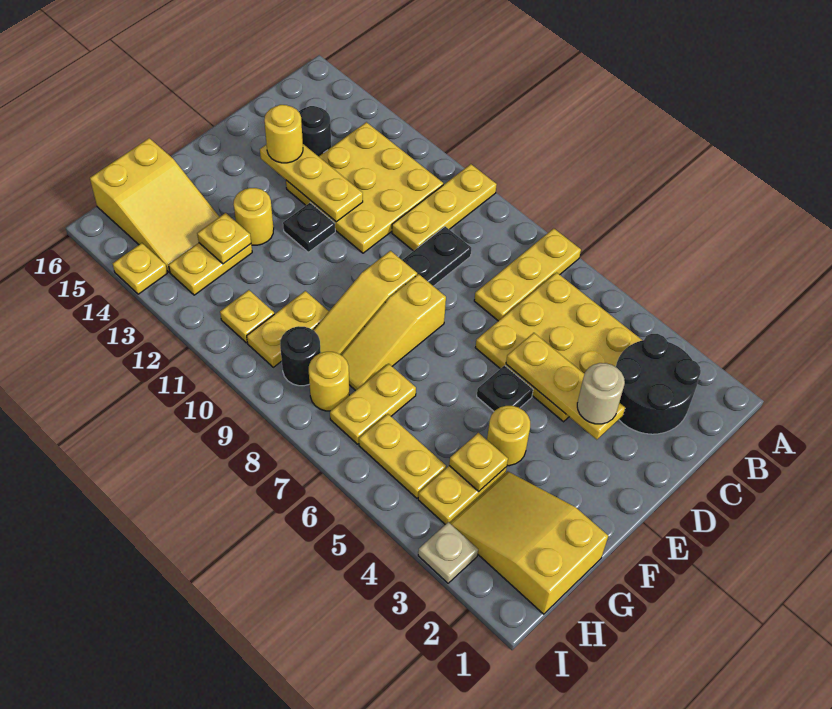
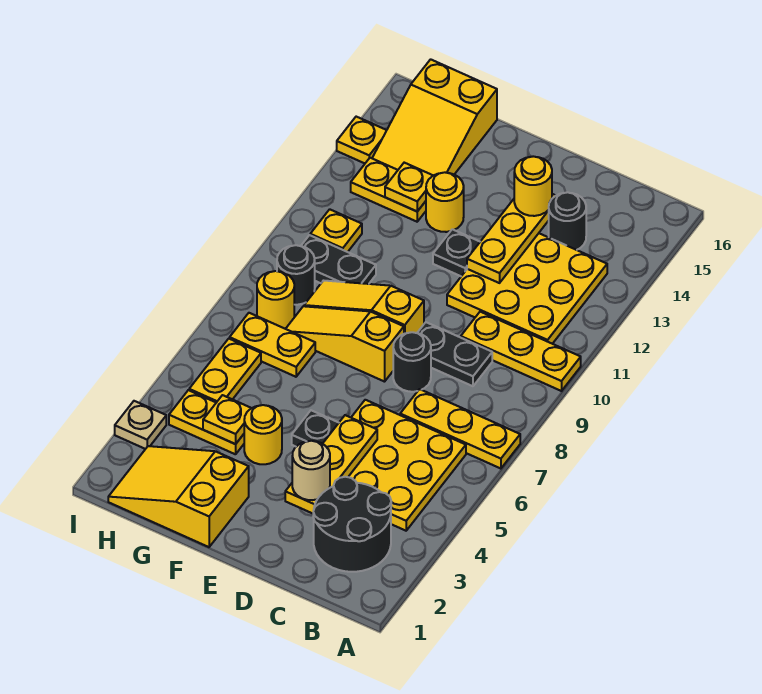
none -> black round brick D8 level 1
yellow slope G1:H3 level 1 top 1 -> yellow slope F1:H2 level 1 top F
yellow plate G10:H10 level 1 -> black plate G10:H10 level 1

